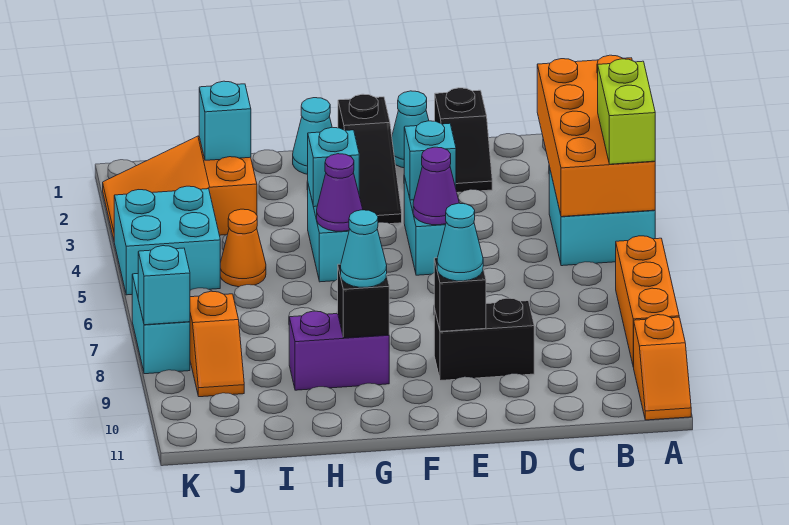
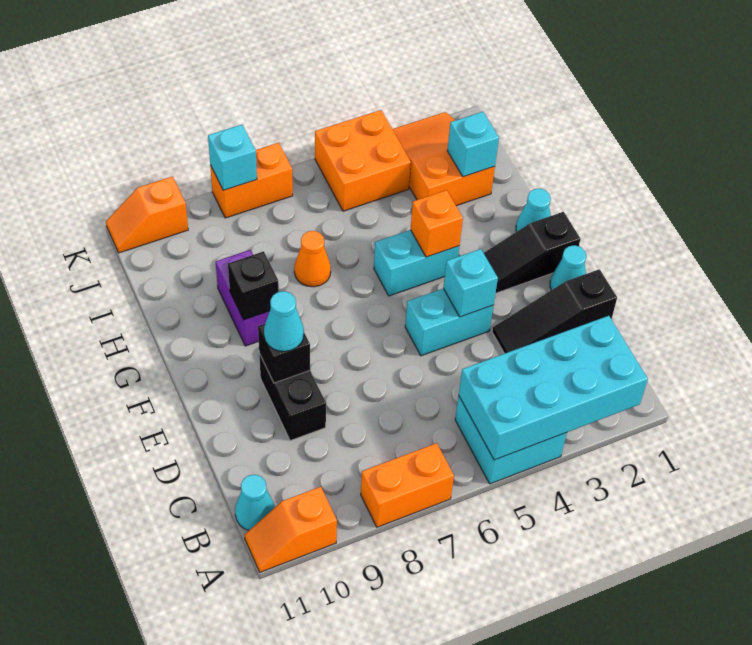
orange brick A2:B5 level 2 -> cyan brick A2:B5 level 2
lime brick A4:A5 level 3 -> none
orange brick A7:A9 level 1 -> orange brick A7:A8 level 1
black slope D1:D2 level 1 top 1 -> black slope D1:D3 level 1 top 1
purple cone E5 level 2 -> none
cyan brick G4 level 2 -> orange brick G4 level 2
purple cone G5 level 2 -> none
cyan cone G9 level 3 -> cyan cone B11 level 1
orange cone I5 level 1 -> orange cone H7 level 1
cyan brick J4:K5 level 1 -> orange brick J4:K5 level 1
orange slope J8:J9 level 1 top 8 -> orange slope K10:K11 level 1 top 10
cyan brick K7:K8 level 1 -> orange brick K7:K8 level 1

